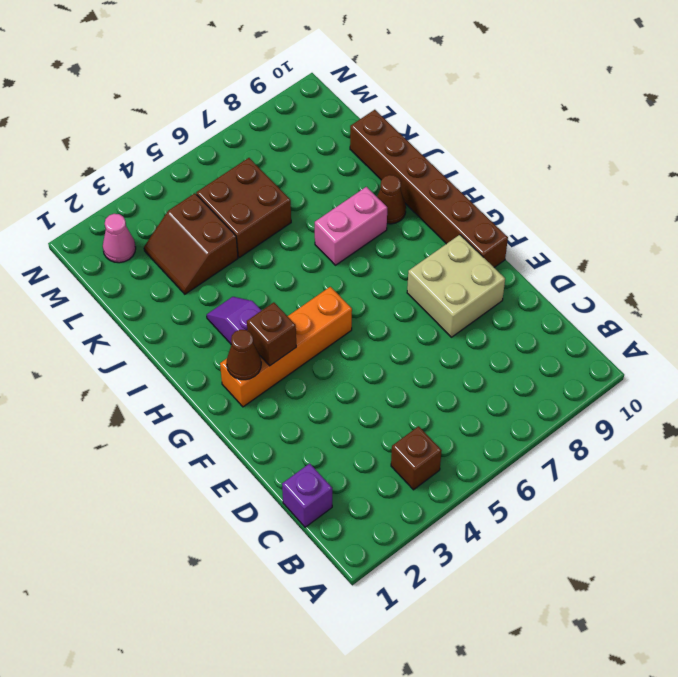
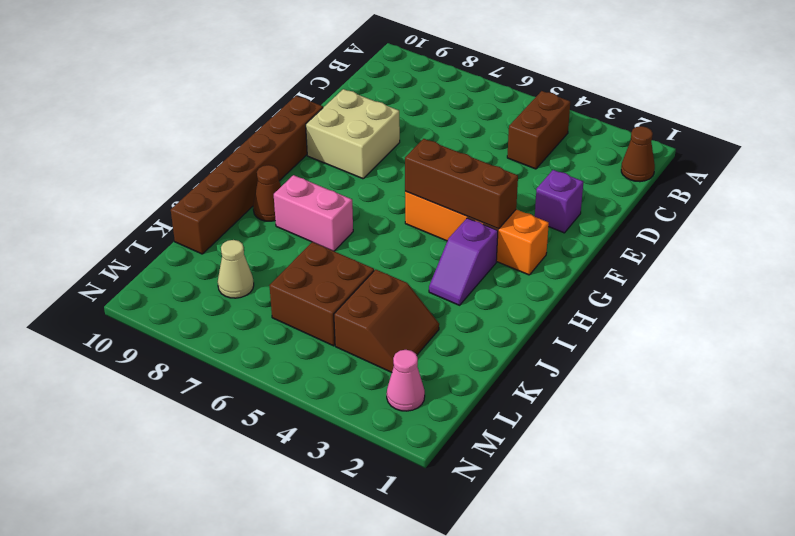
brown brick B4 level 1 -> brown brick B4:C4 level 1
purple brick C1 level 1 -> purple brick E2 level 1
brown cone G2 level 2 -> brown cone B1 level 1
brown brick G3 level 2 -> brown brick G3:G5 level 2
none -> tan cone L8 level 1

